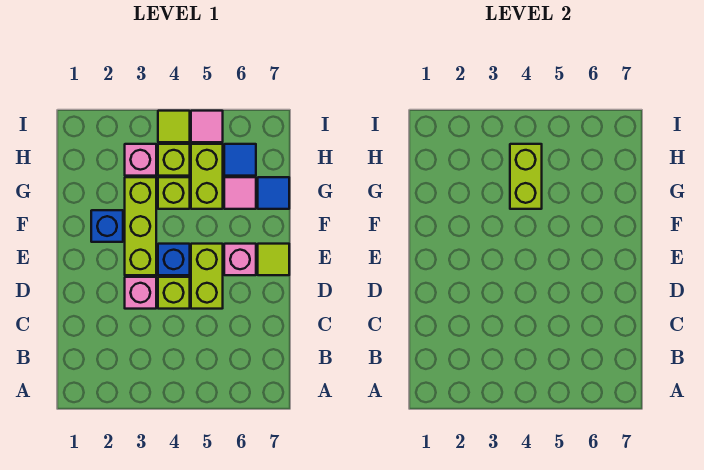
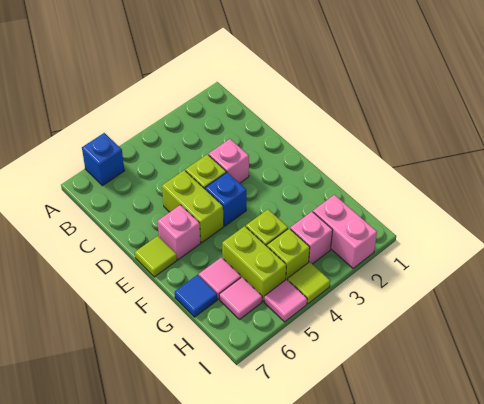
lime brick E3:G3 level 1 -> none
blue brick F2 level 1 -> blue brick A6 level 1
lime brick G4:H4 level 2 -> none
none -> pink brick H2:I2 level 1
blue tile H6 level 1 -> pink tile H6 level 1

